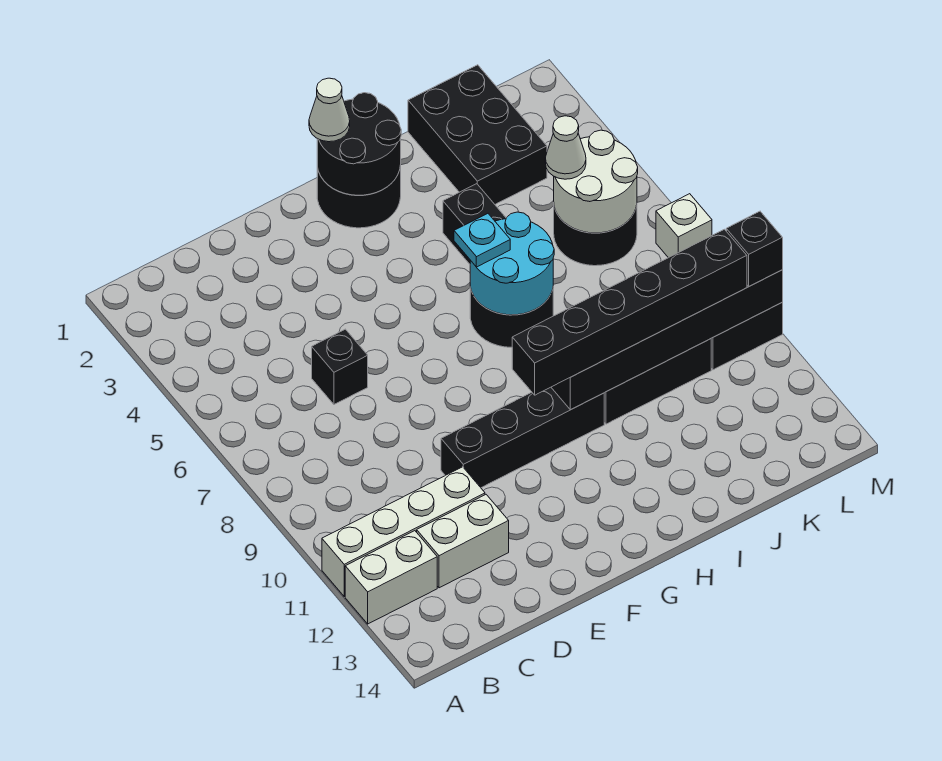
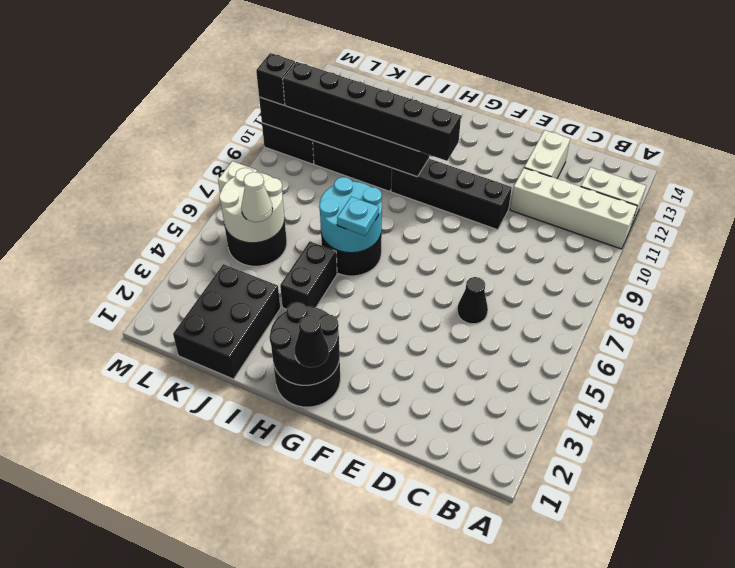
white brick C12:D12 level 1 -> white brick D12:D13 level 1
black brick D6 level 1 -> black cone D6 level 1
white cone G1 level 3 -> black cone G1 level 3

